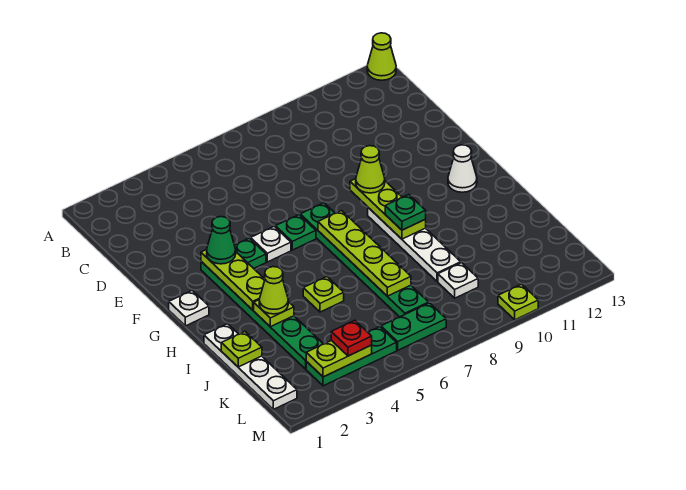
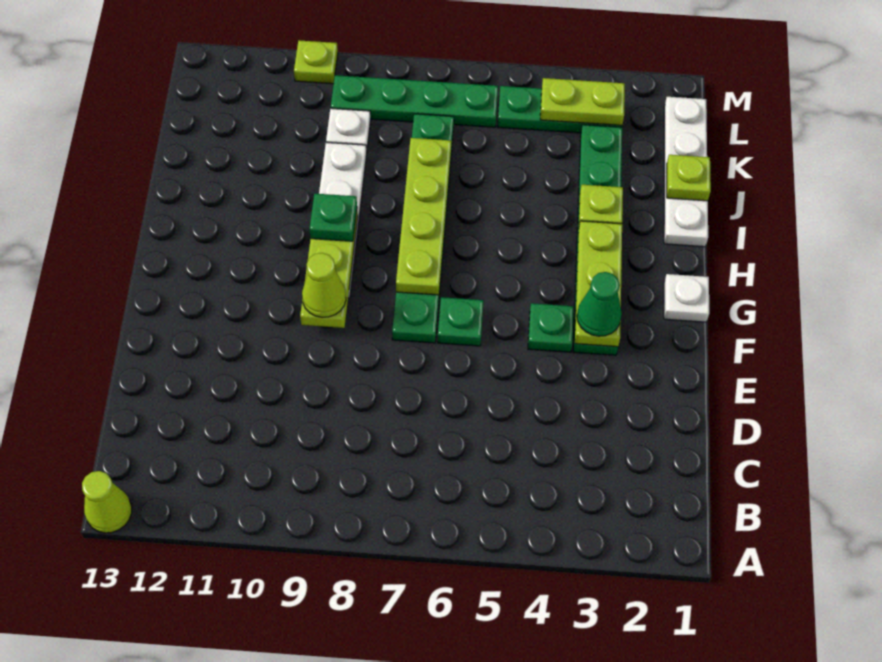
white plate F5 level 1 -> none
white cone G12 level 1 -> none
lime cone I3 level 3 -> none
lime plate I5 level 1 -> none
red plate L4 level 3 -> none
green plate L6:L7 level 1 -> green plate L6:L9 level 1

